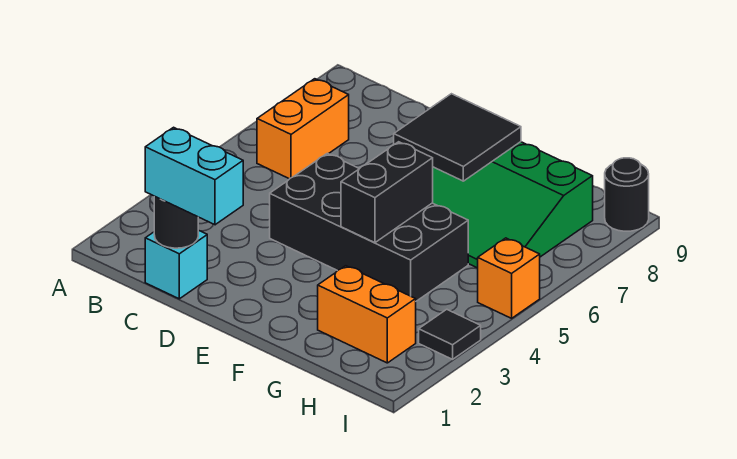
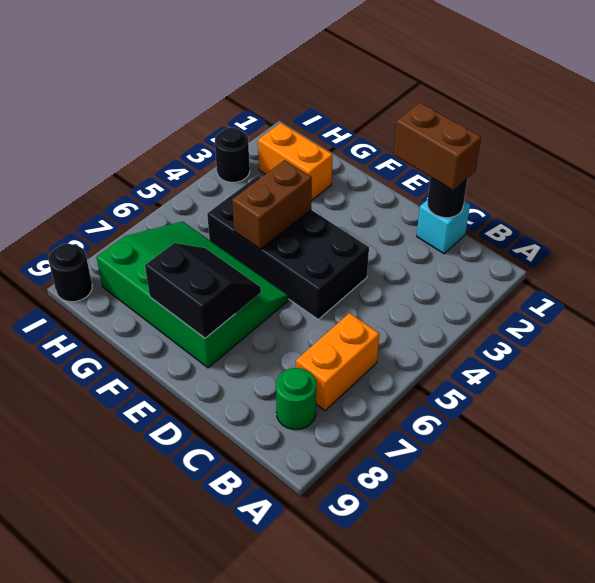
none -> green round brick B8 level 1
cyan brick C1:D1 level 3 -> brown brick C1:D1 level 3
black tile E7:F8 level 2 -> black slope E7:F8 level 2 top 8
black brick F4:F5 level 2 -> brown brick F4:F5 level 2
black tile I3 level 1 -> black round brick I3 level 1
orange brick I5 level 1 -> none

